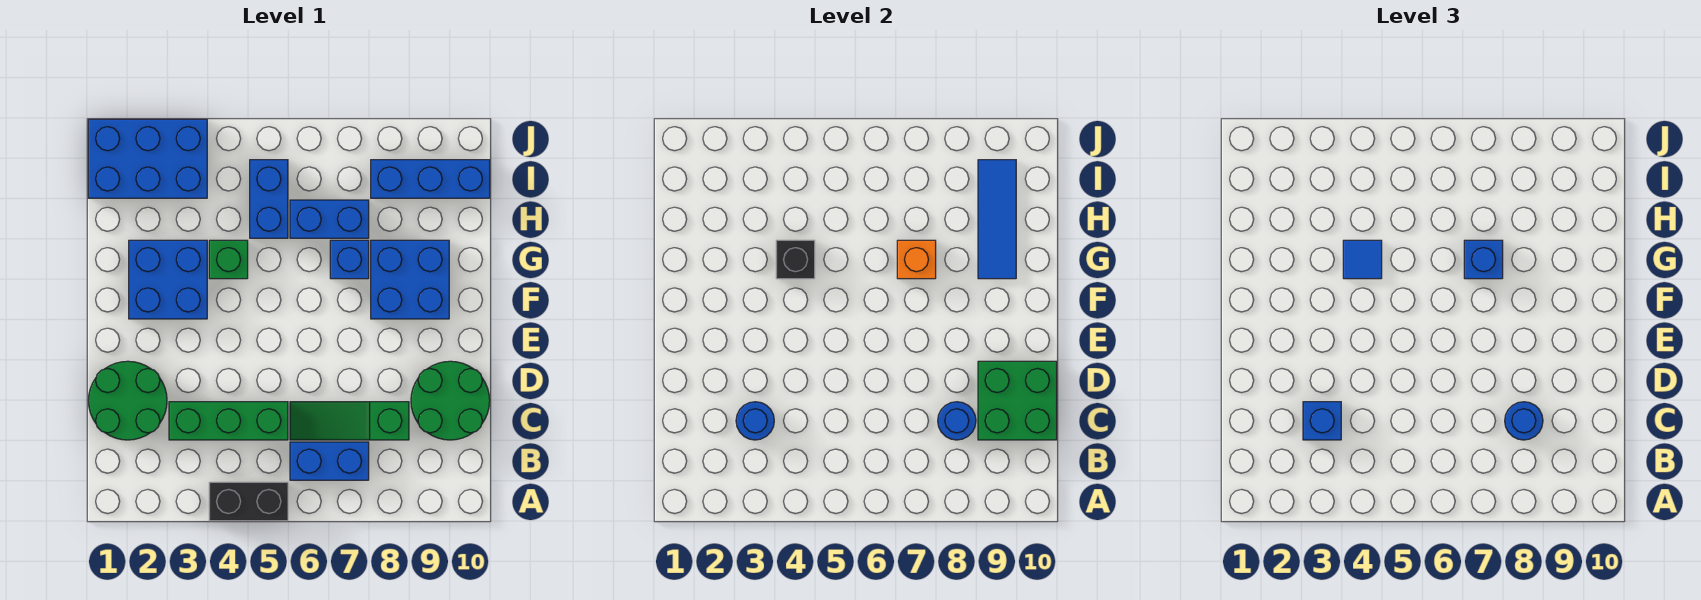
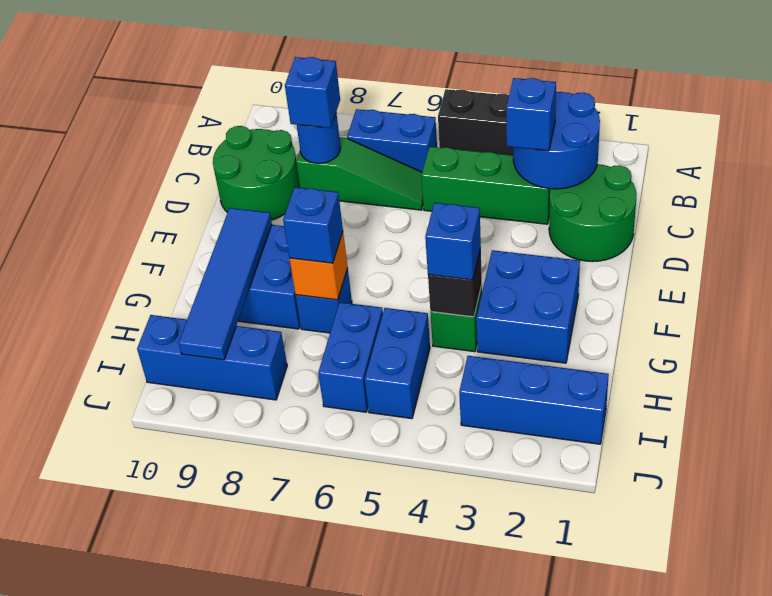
blue round brick C3 level 2 -> blue round brick B2:C3 level 2
blue round brick C8 level 3 -> blue brick C8 level 3
green brick C9:D10 level 2 -> none
blue tile G4 level 3 -> blue brick G4 level 3
blue tile G9:I9 level 2 -> blue tile F9:I9 level 2
blue brick H6:H7 level 1 -> blue brick H6:I6 level 1
blue brick I1:J3 level 1 -> blue brick I1:I3 level 1

